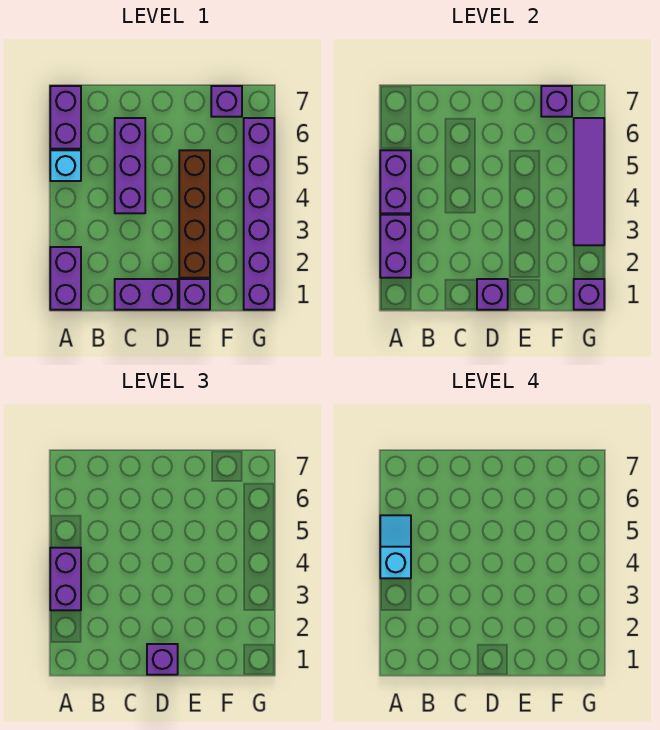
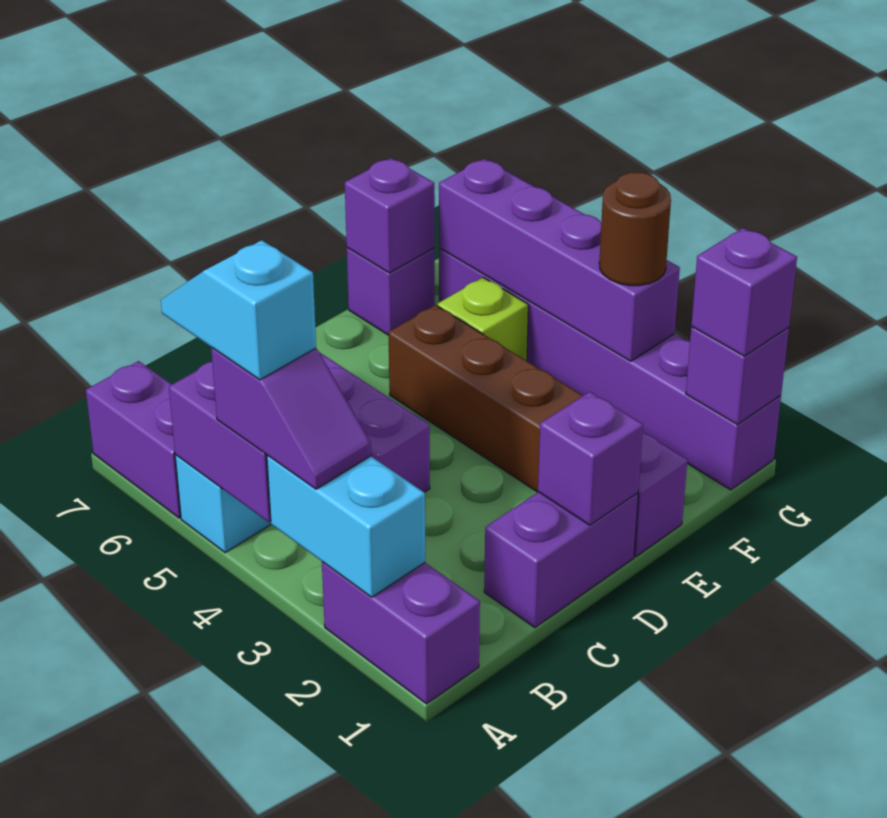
purple brick A2:A3 level 2 -> cyan brick A2:A3 level 2
purple brick A3:A4 level 3 -> purple slope A3:A4 level 3 top 4
purple brick D1 level 3 -> purple brick G1 level 3
none -> lime brick F5 level 1
purple tile G3:G6 level 2 -> purple brick G3:G6 level 2
none -> brown round brick G3 level 3

